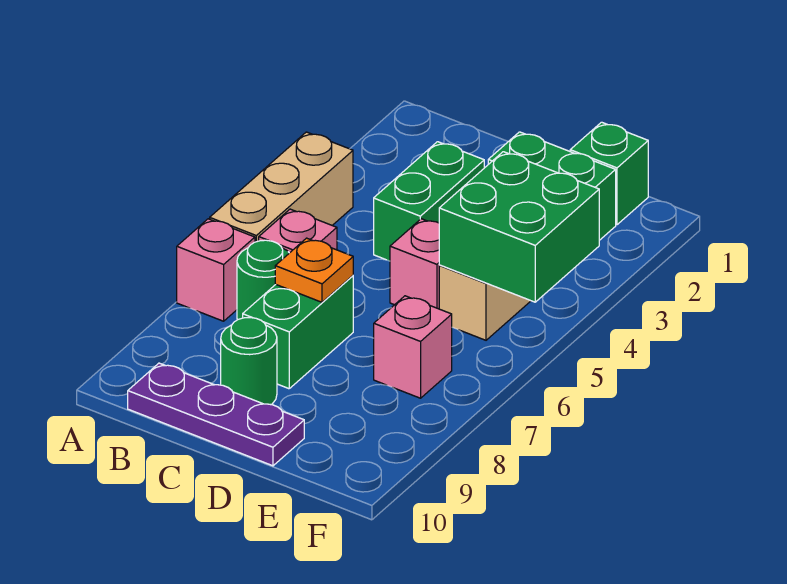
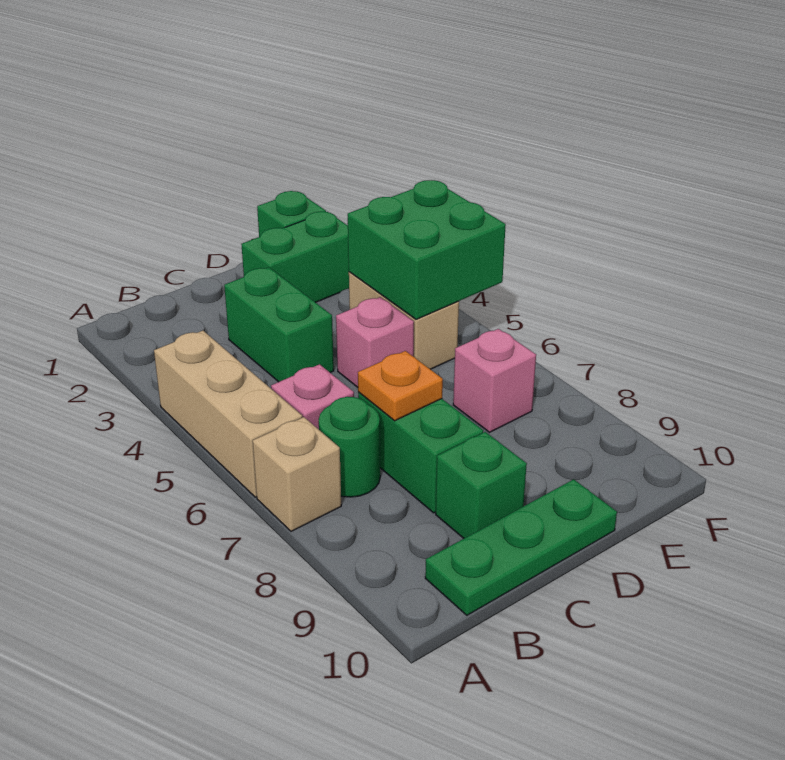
pink brick A7 level 1 -> tan brick A7 level 1
purple plate B10:D10 level 1 -> green plate B10:D10 level 1
green round brick C9 level 1 -> green brick C9 level 1

